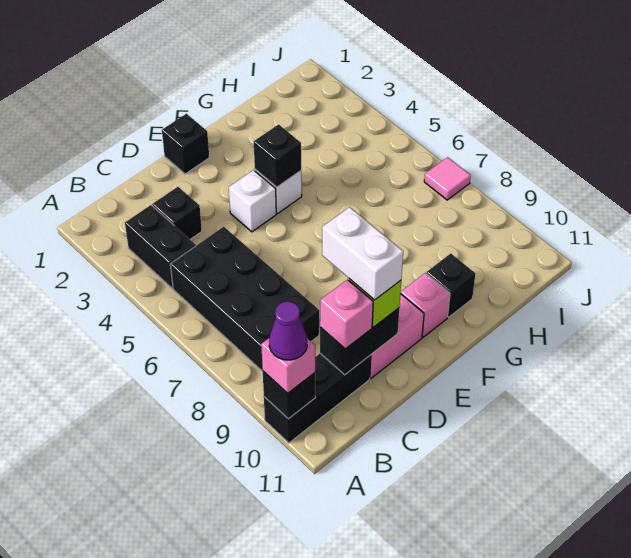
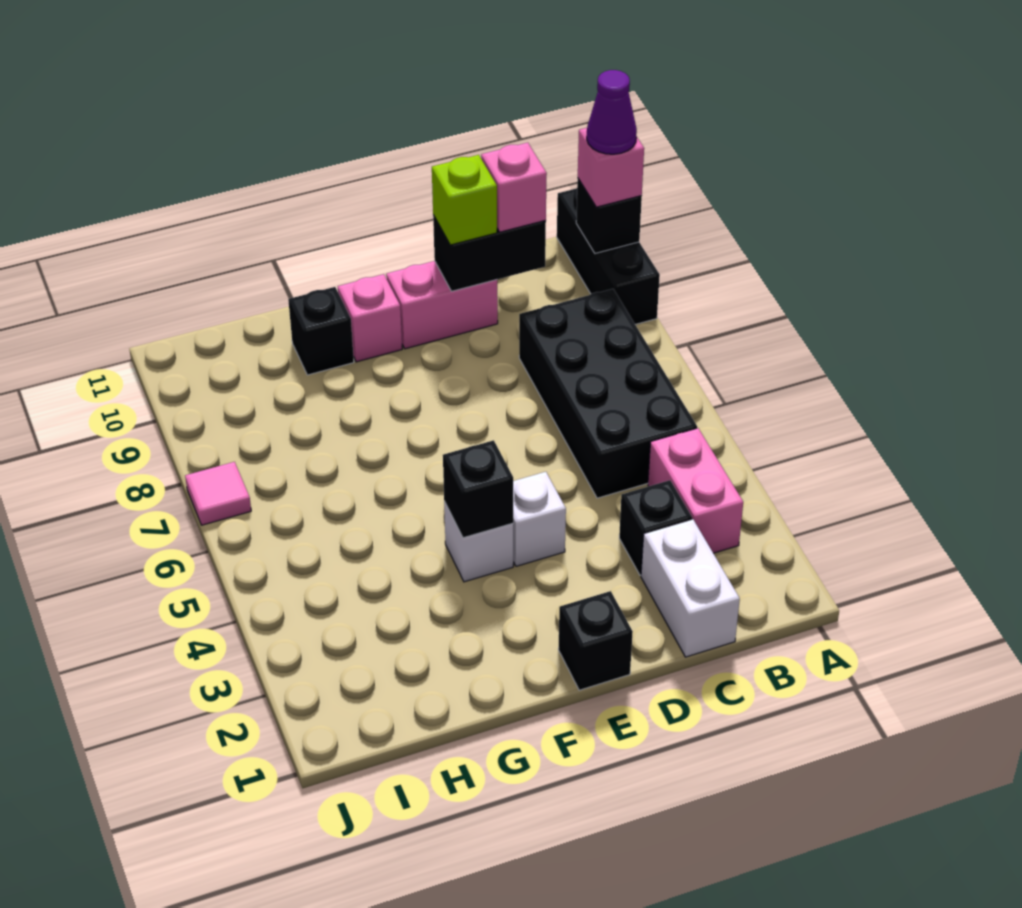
black brick A10:C10 level 1 -> black brick A9:A11 level 1
black brick B3:B4 level 1 -> pink brick B3:B4 level 1
white brick D9:D10 level 4 -> white brick C1:C2 level 1

